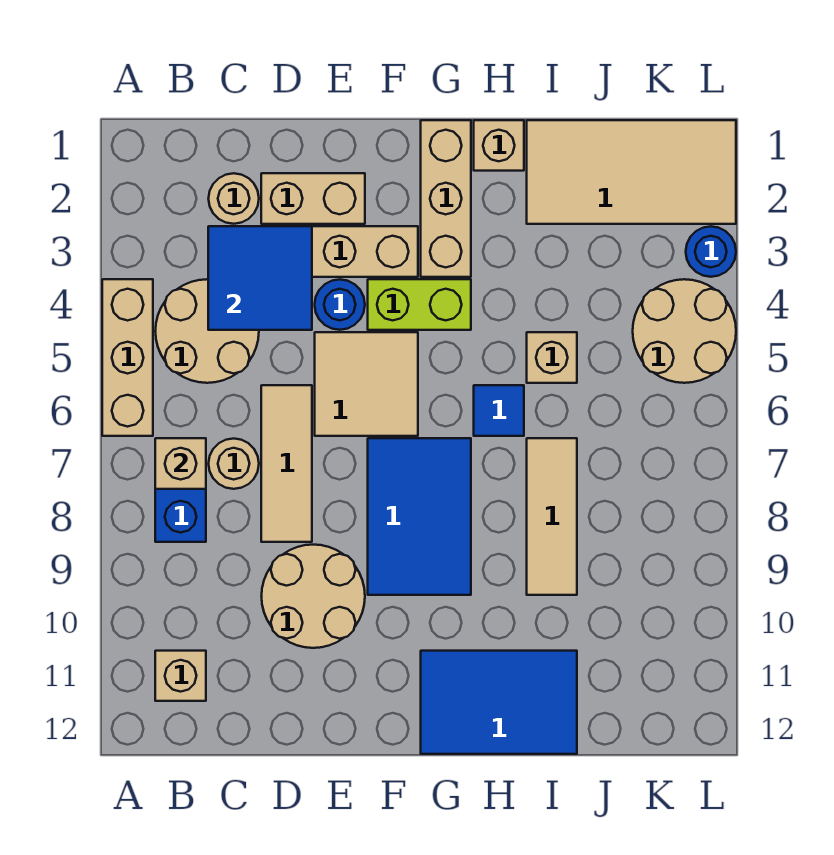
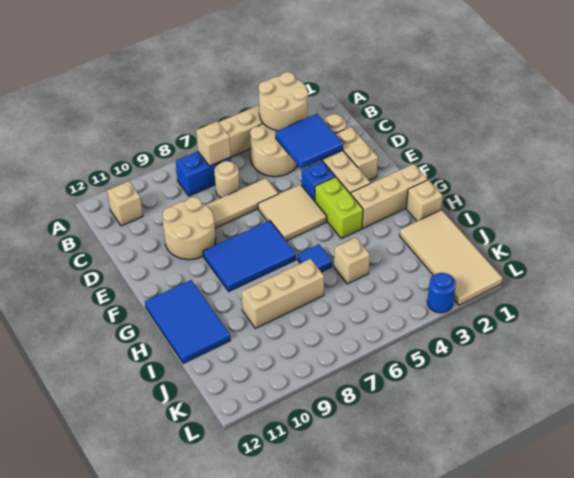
blue round brick E4 level 1 -> blue brick E4 level 1
tan tile I7:I9 level 1 -> tan brick I7:I9 level 1
tan round brick K4:L5 level 1 -> tan round brick A3:B4 level 2

